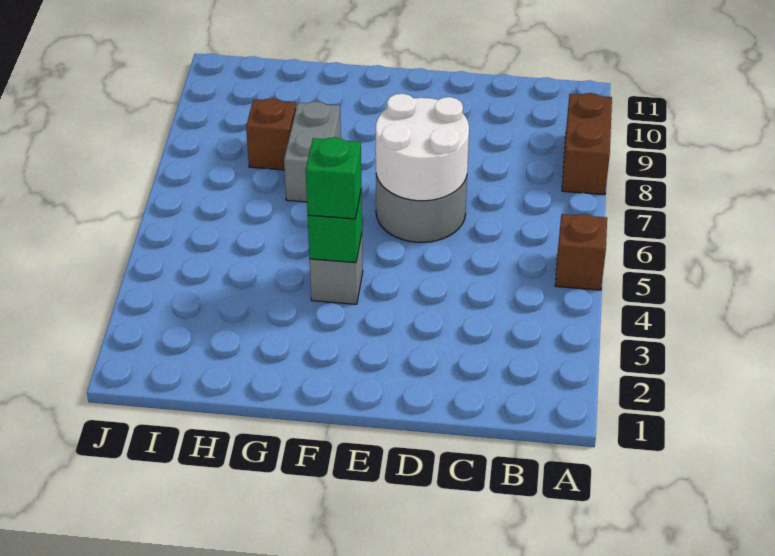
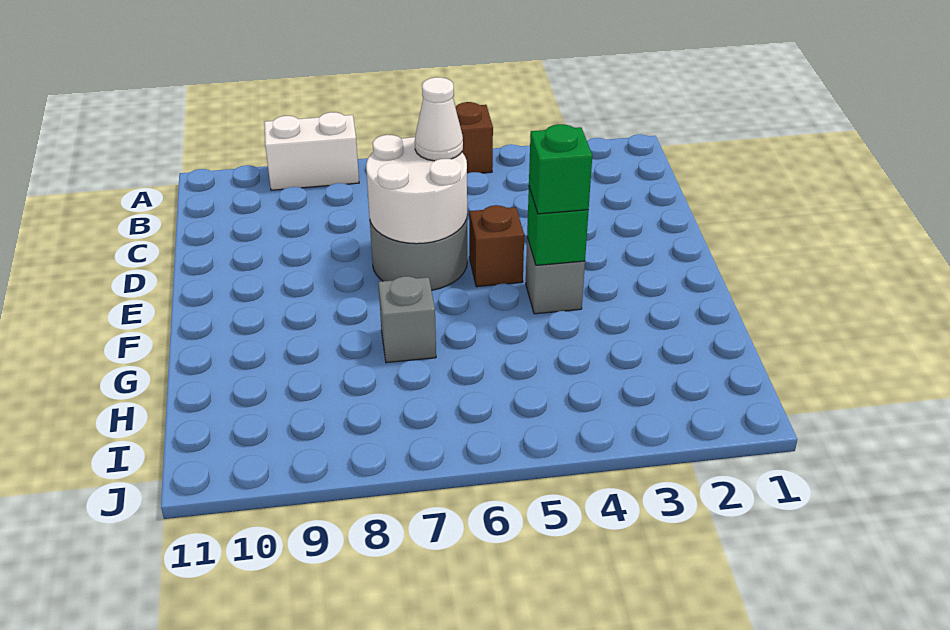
brown brick A8:A9 level 1 -> white brick A8:A9 level 1
none -> white cone D6 level 3
grey brick G7:G8 level 1 -> grey brick G7 level 1
brown brick H8 level 1 -> brown brick E5 level 1

